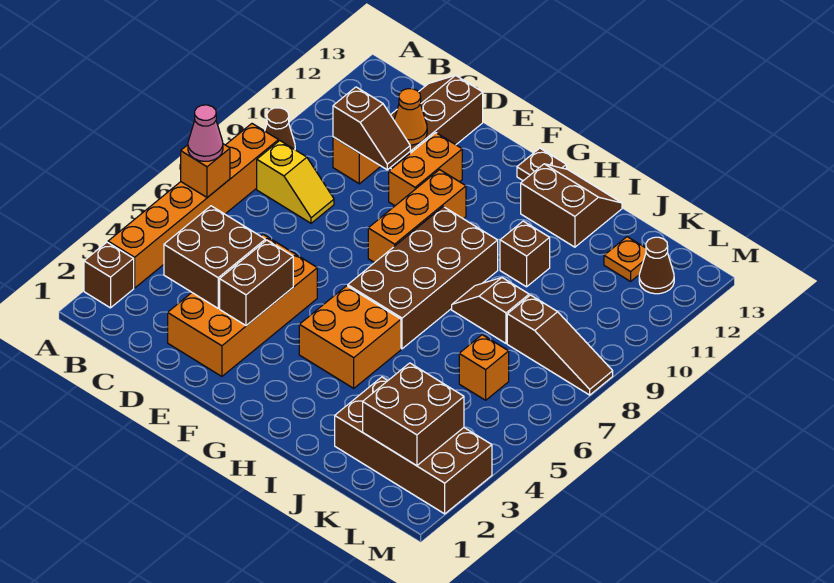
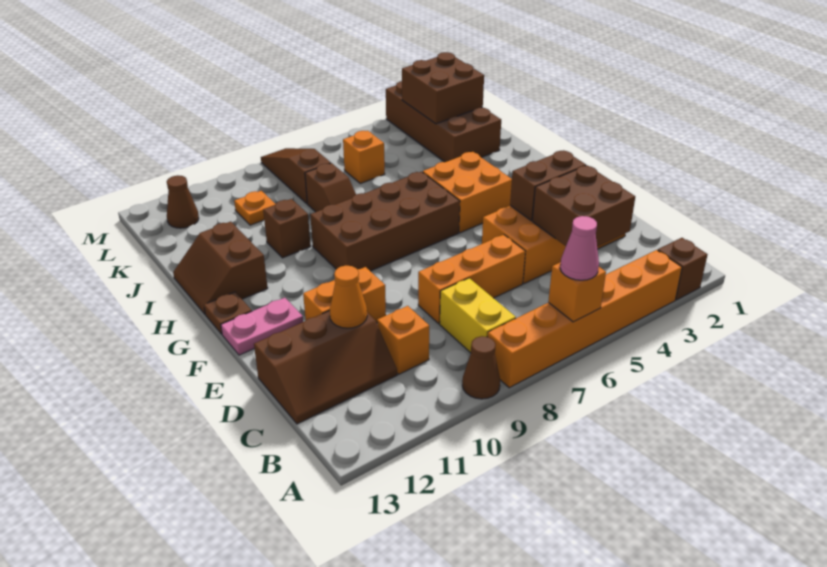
yellow slope B8:C8 level 1 top B -> yellow brick B8:C8 level 1
brown slope C10:D10 level 2 top C -> none
orange brick F8:F10 level 1 -> orange brick D6:D8 level 1
none -> pink plate F12:F13 level 1
orange plate K12 level 1 -> orange plate K10 level 1

